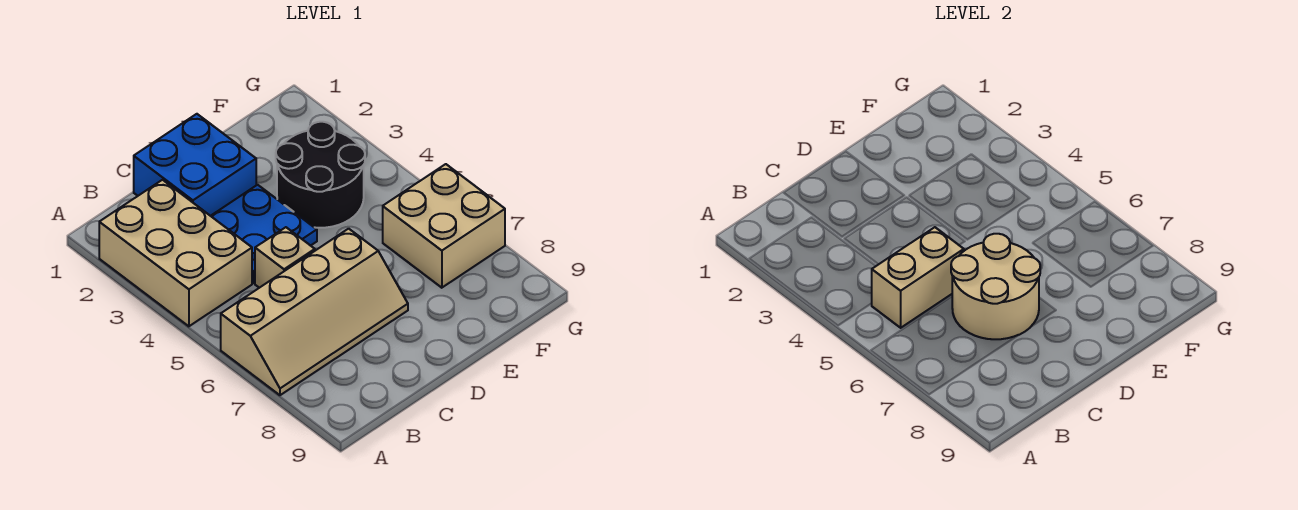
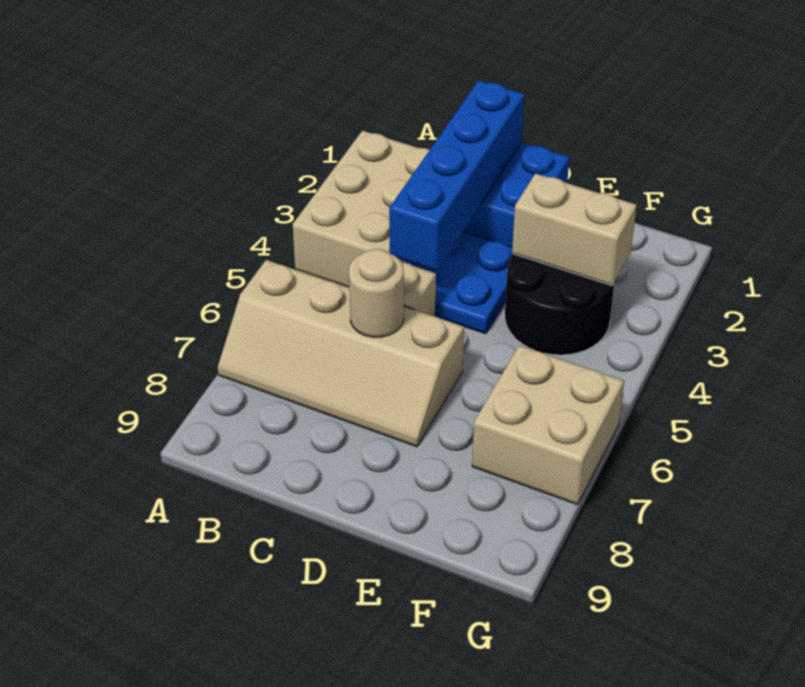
tan brick B5:C5 level 2 -> tan brick E3:F3 level 2
none -> blue brick C1:C4 level 2
tan round brick C6:D7 level 2 -> tan round brick C6 level 2

